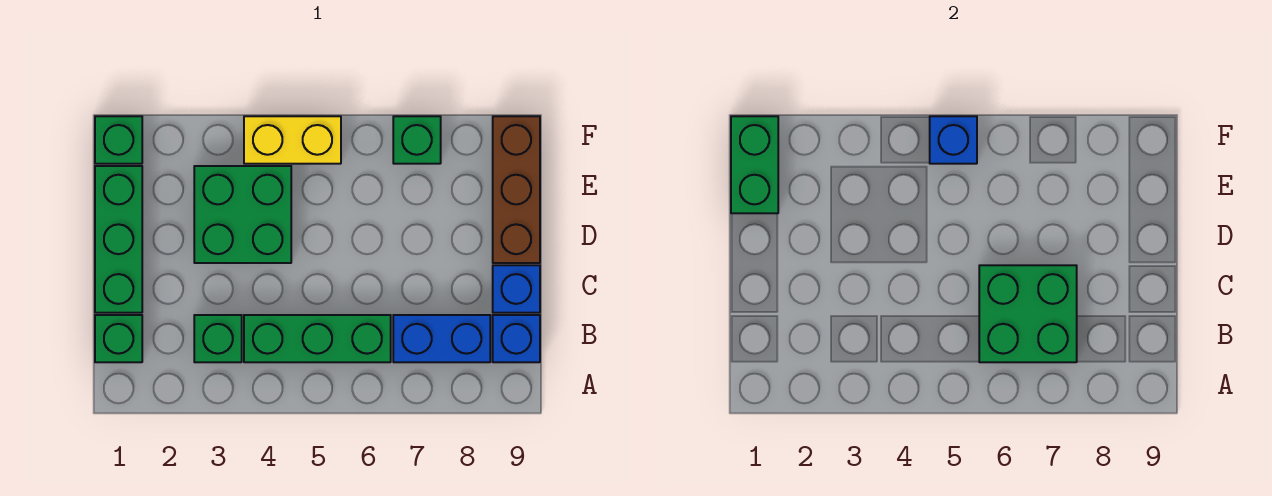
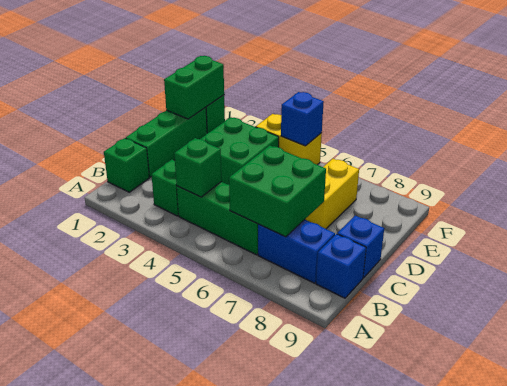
none -> yellow brick D7:E7 level 1
brown brick D9:F9 level 1 -> none
green brick F7 level 1 -> green brick B4 level 2

